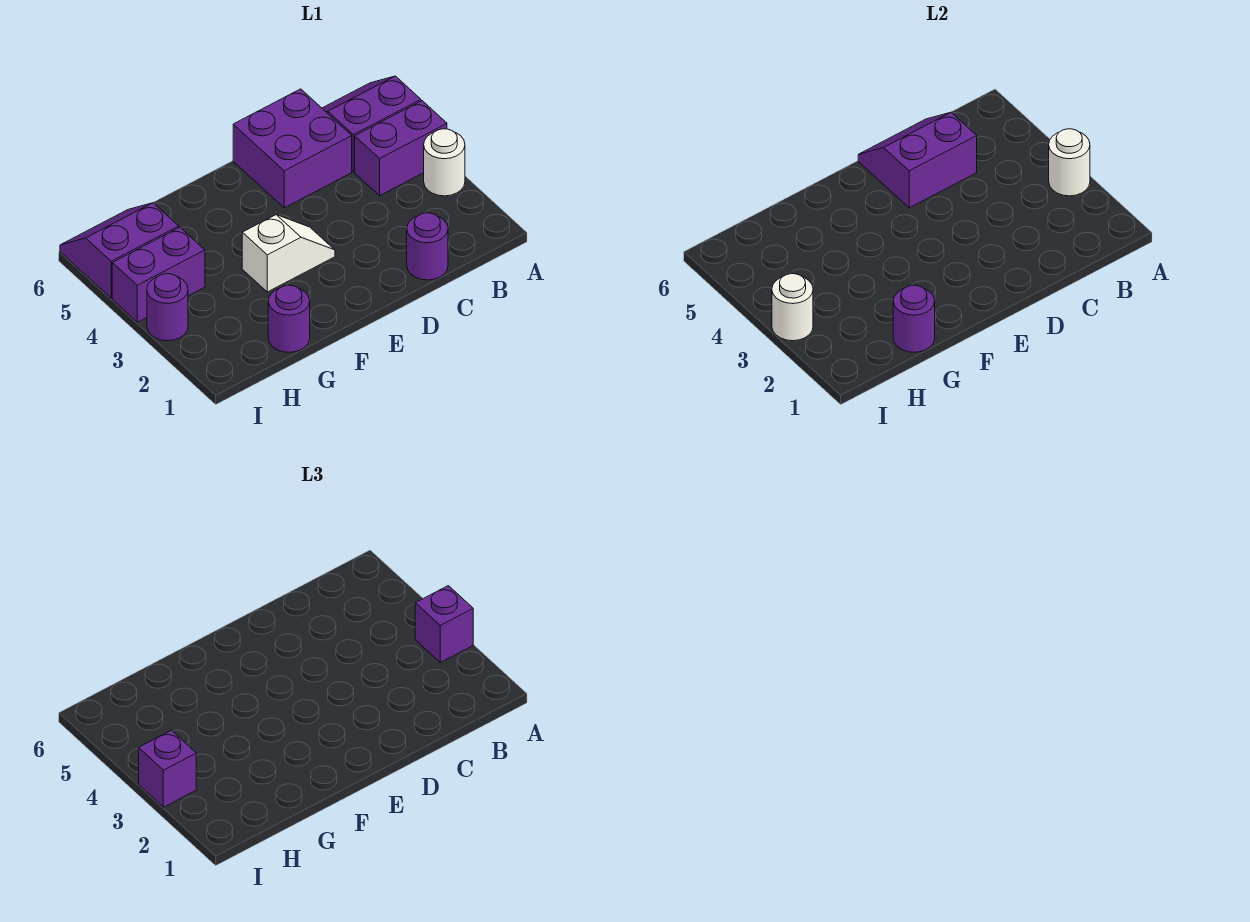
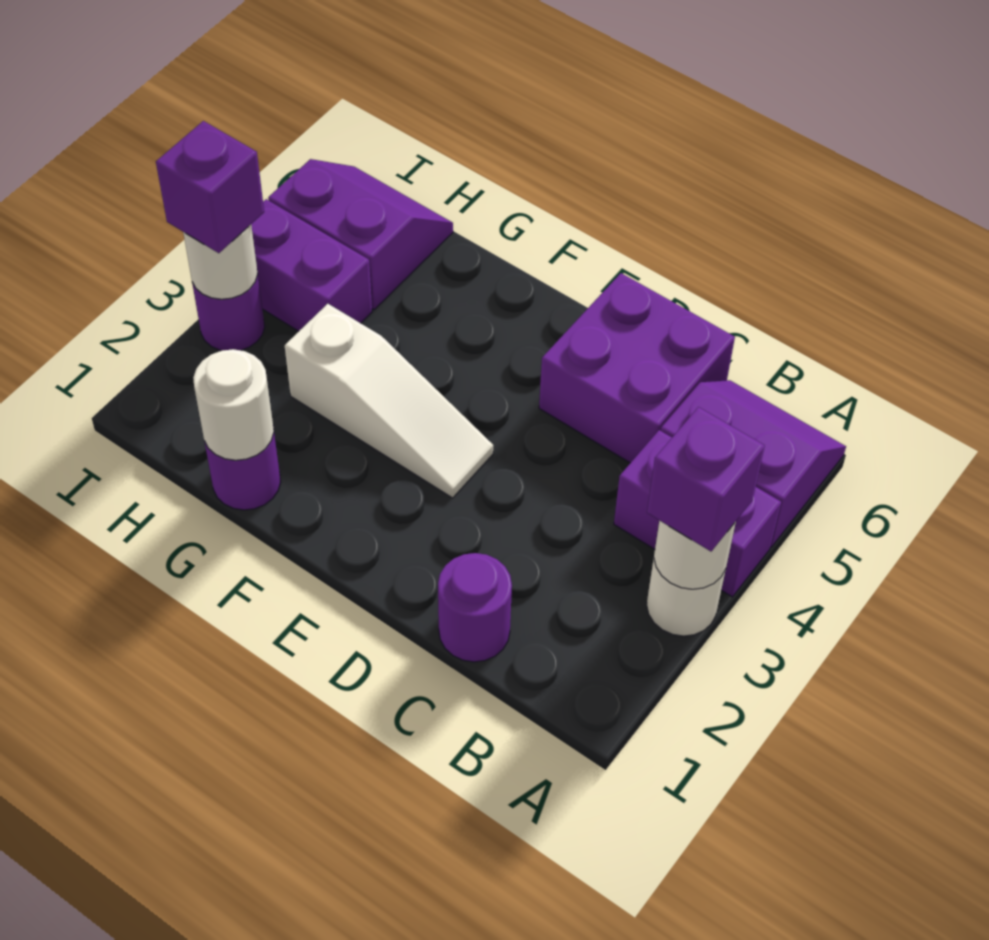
purple slope C5:D6 level 2 top 5 -> none
white slope E3:F3 level 1 top F -> white slope E3:G3 level 1 top G
purple round brick G1 level 2 -> white round brick G1 level 2

